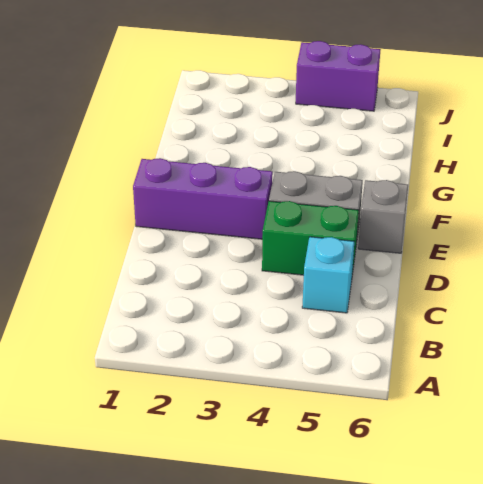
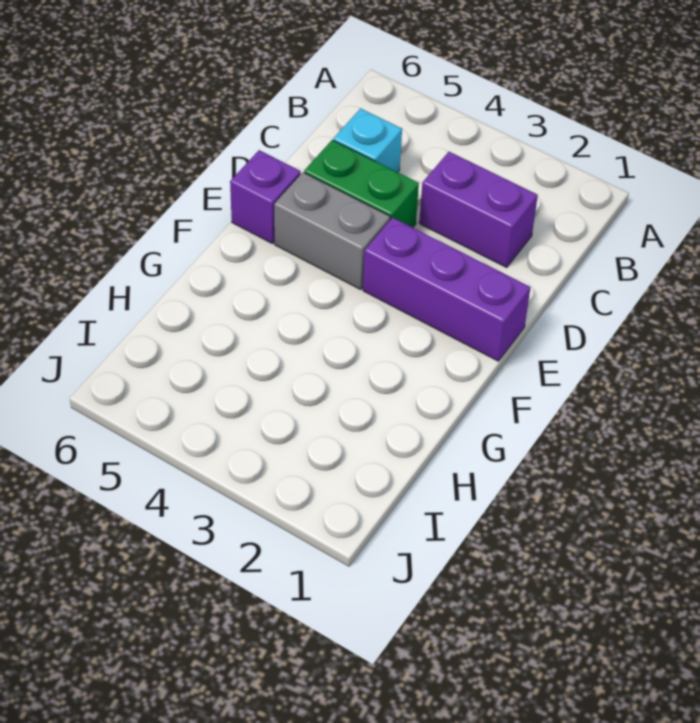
grey brick E6 level 1 -> purple brick E6 level 1
purple brick J4:J5 level 1 -> purple brick C2:C3 level 1

